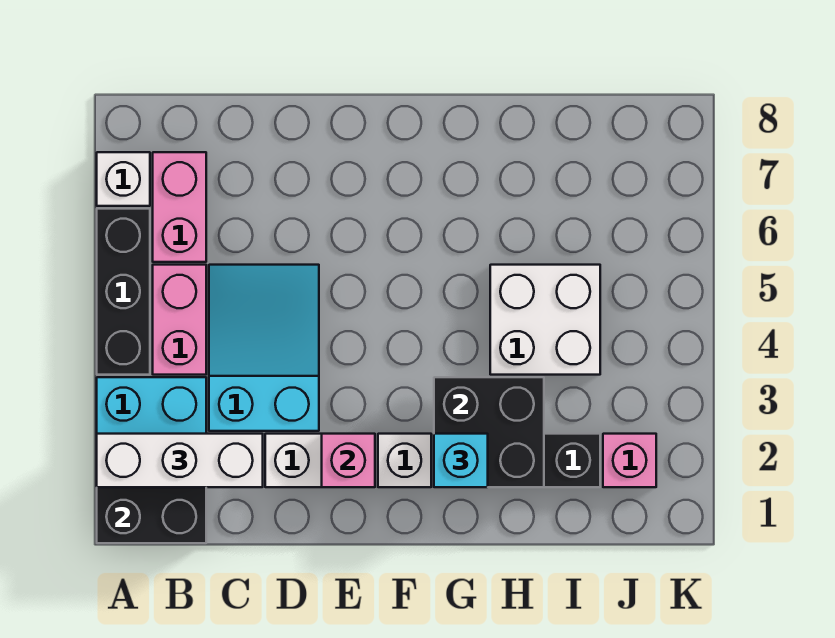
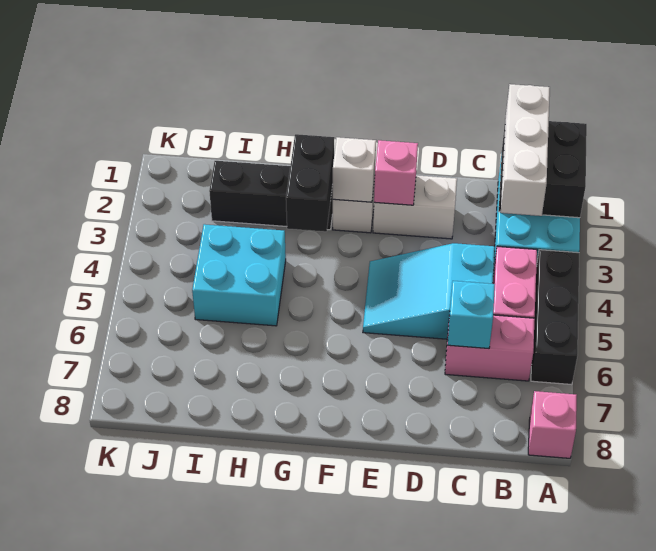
white brick A2:C2 level 3 -> white brick B1:B3 level 3
white brick A7 level 1 -> white brick F2 level 2
pink brick B6:B7 level 1 -> pink brick B6:C6 level 1
cyan slope C3:D5 level 1 top 3 -> cyan slope C4:E5 level 1 top C
black brick G2:H3 level 2 -> black brick G2:G3 level 2
cyan brick G2 level 3 -> cyan brick C6 level 2
white brick H4:I5 level 1 -> cyan brick H4:I5 level 1
pink brick J2 level 1 -> pink brick A8 level 1

